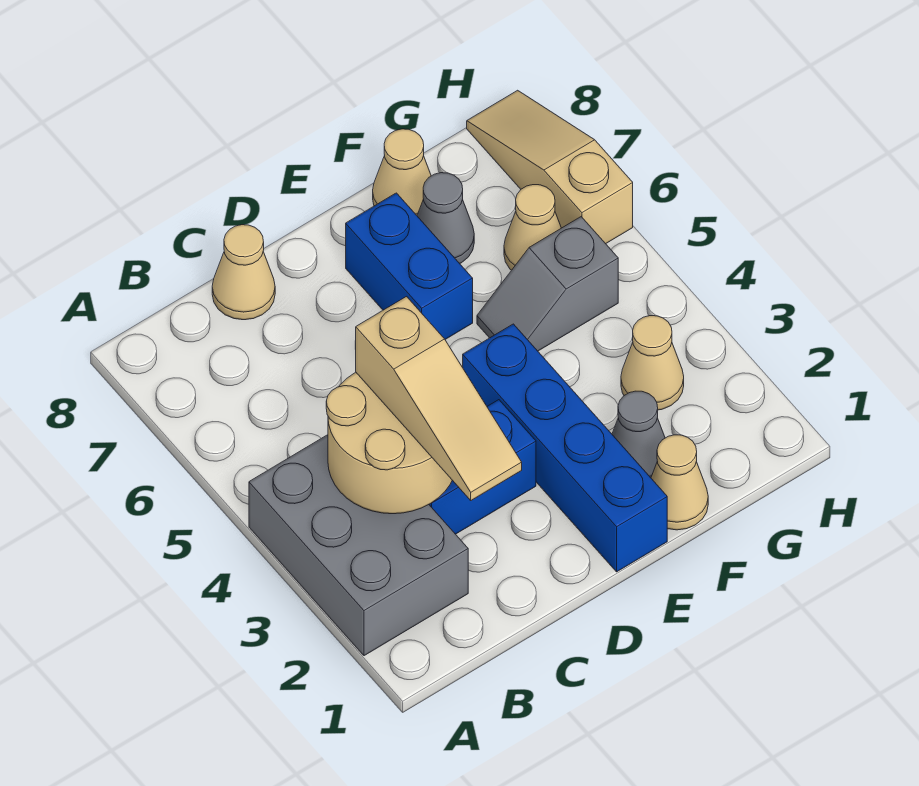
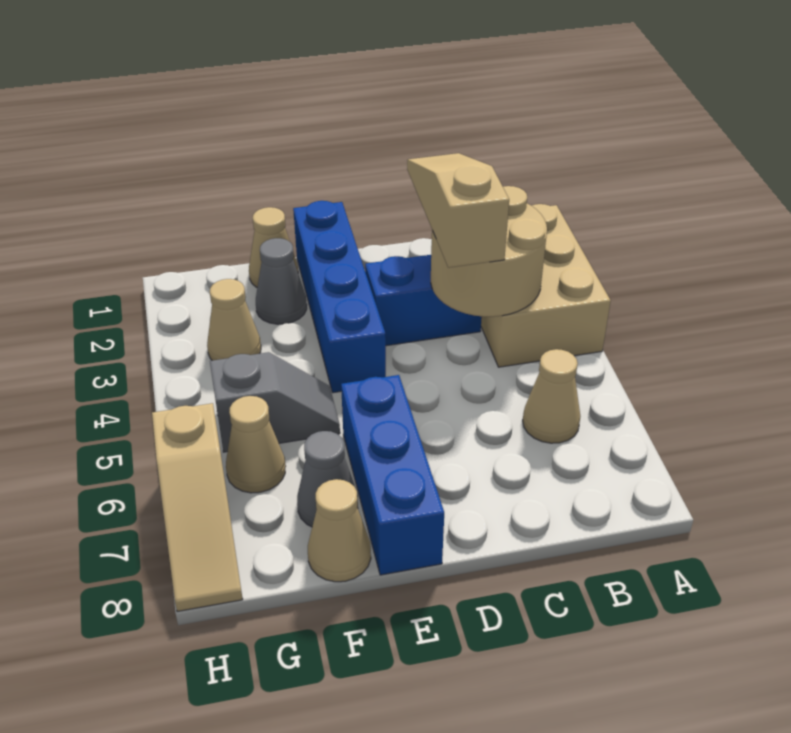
grey brick A2:B4 level 1 -> tan brick A2:B4 level 1
tan cone C8 level 1 -> tan cone B6 level 1
blue brick E6:E7 level 1 -> blue brick E6:E8 level 1

